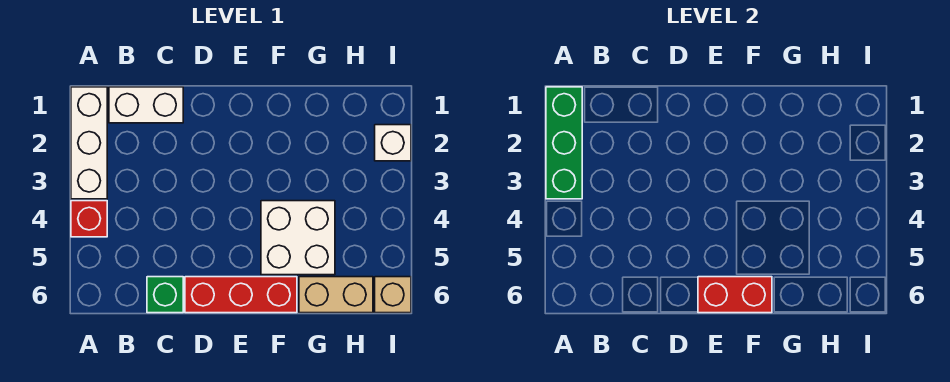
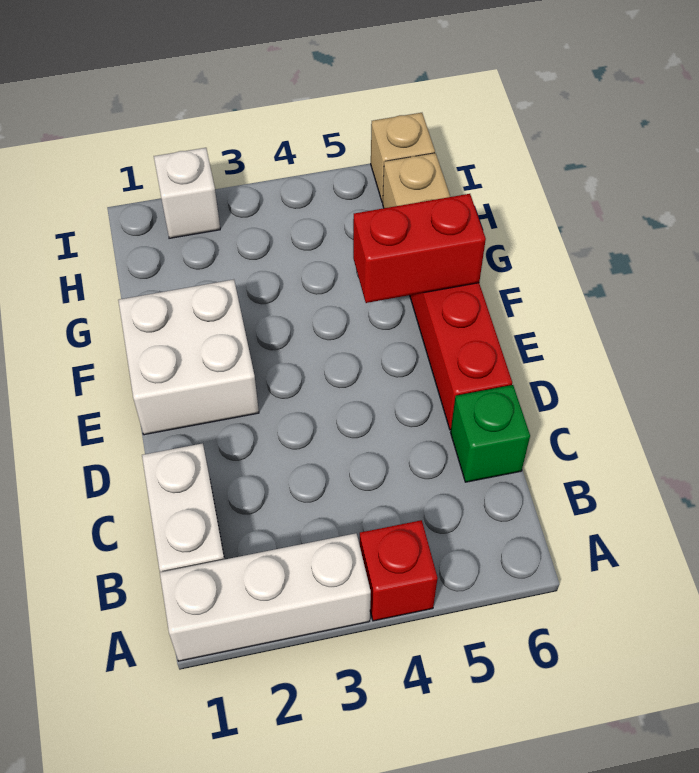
green brick A1:A3 level 2 -> none
red brick E6:F6 level 2 -> red brick F5:F6 level 2
white brick F4:G5 level 1 -> white brick E1:F2 level 1

